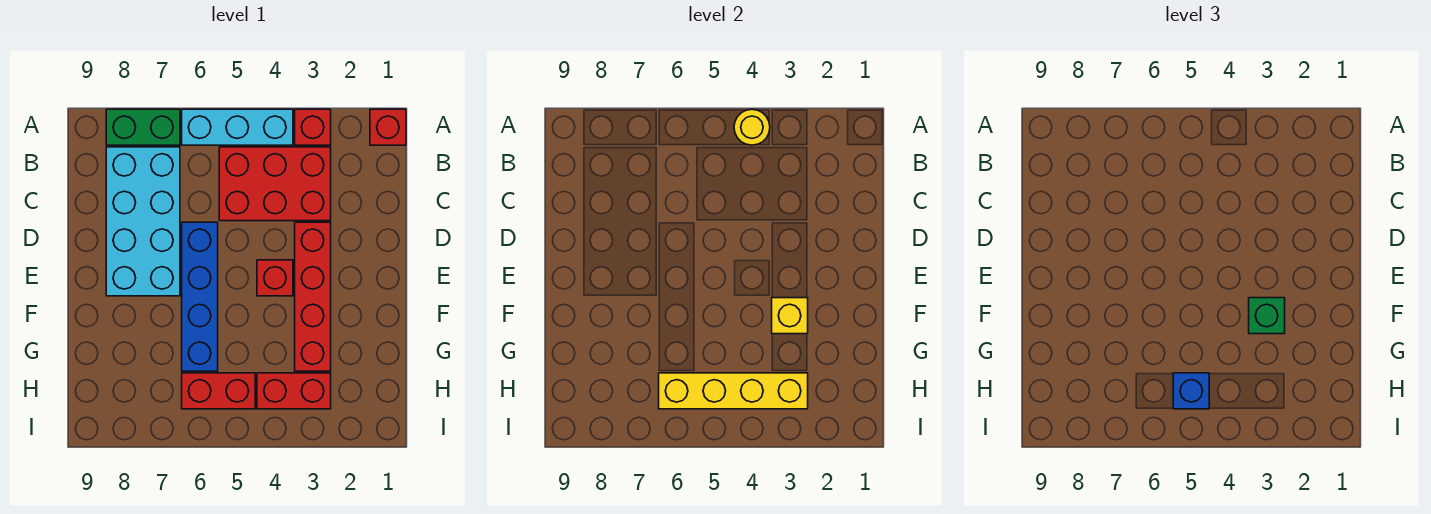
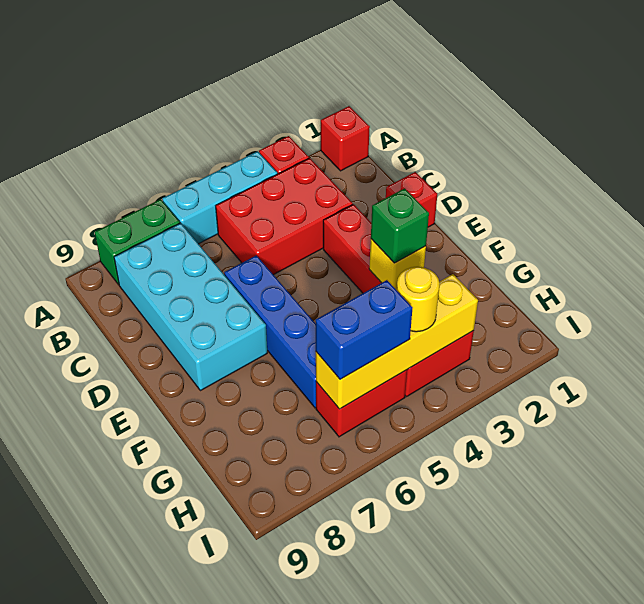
yellow round brick A4 level 2 -> yellow round brick H4 level 3
red brick E4 level 1 -> red brick D1 level 1
blue brick H5 level 3 -> blue brick H5:H6 level 3

